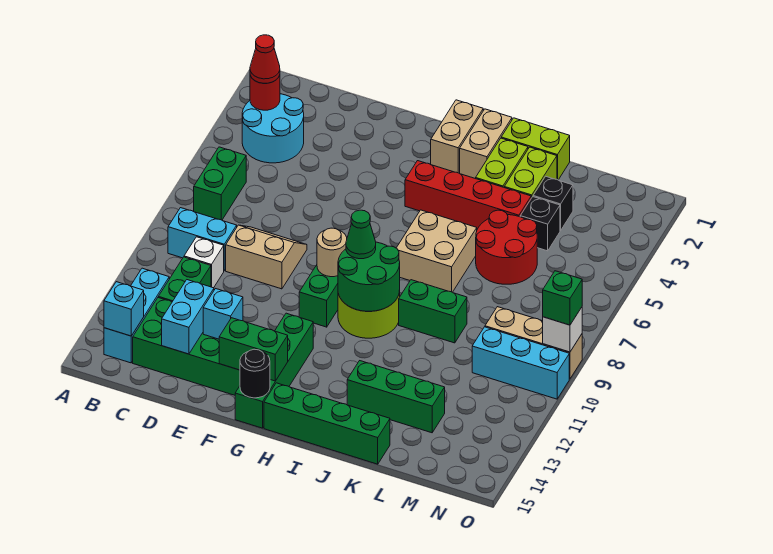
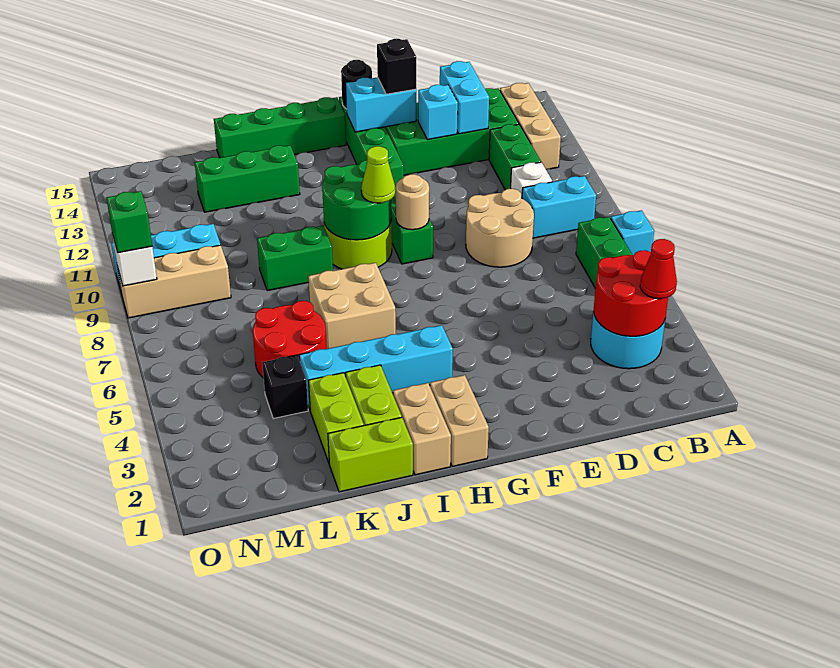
red round brick B3 level 2 -> red round brick B3:C4 level 2
cyan brick B12:B14 level 1 -> tan brick B12:B14 level 1
cyan brick B14 level 2 -> cyan brick A7 level 1
tan slope D8:E9 level 1 top 9 -> tan round brick D8:E9 level 1
green brick F14:G14 level 2 -> cyan brick F14:G14 level 2
red brick H4:K4 level 1 -> cyan brick H4:K4 level 1
green cone H9 level 3 -> lime cone H9 level 3
black brick L3 level 1 -> black brick F14 level 3

